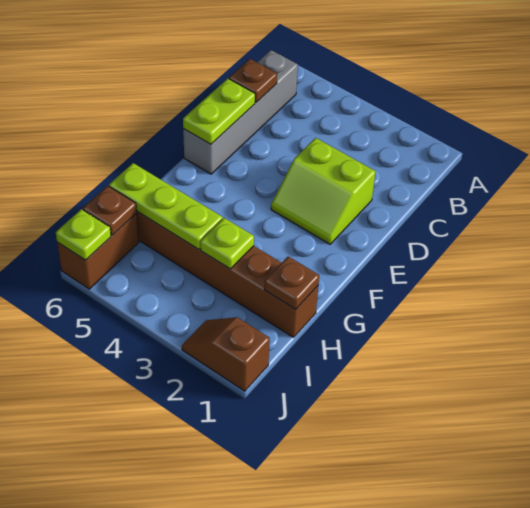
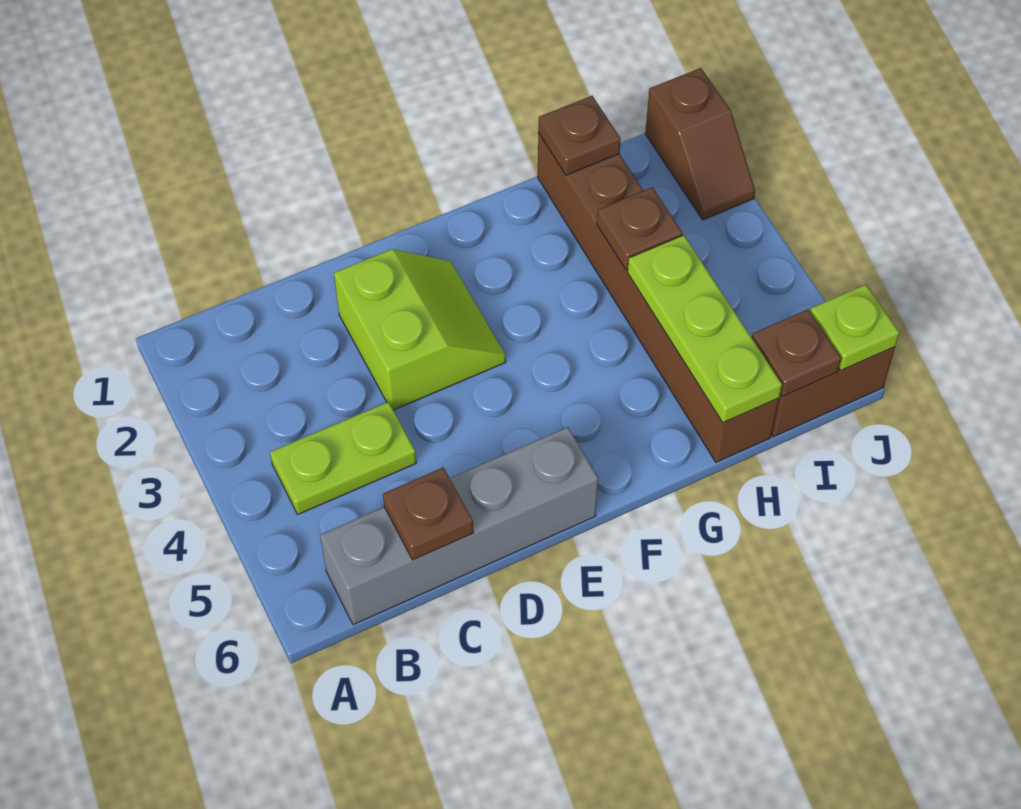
lime plate D6:E6 level 2 -> lime plate B4:C4 level 1
lime plate H3 level 2 -> brown plate H3 level 2

